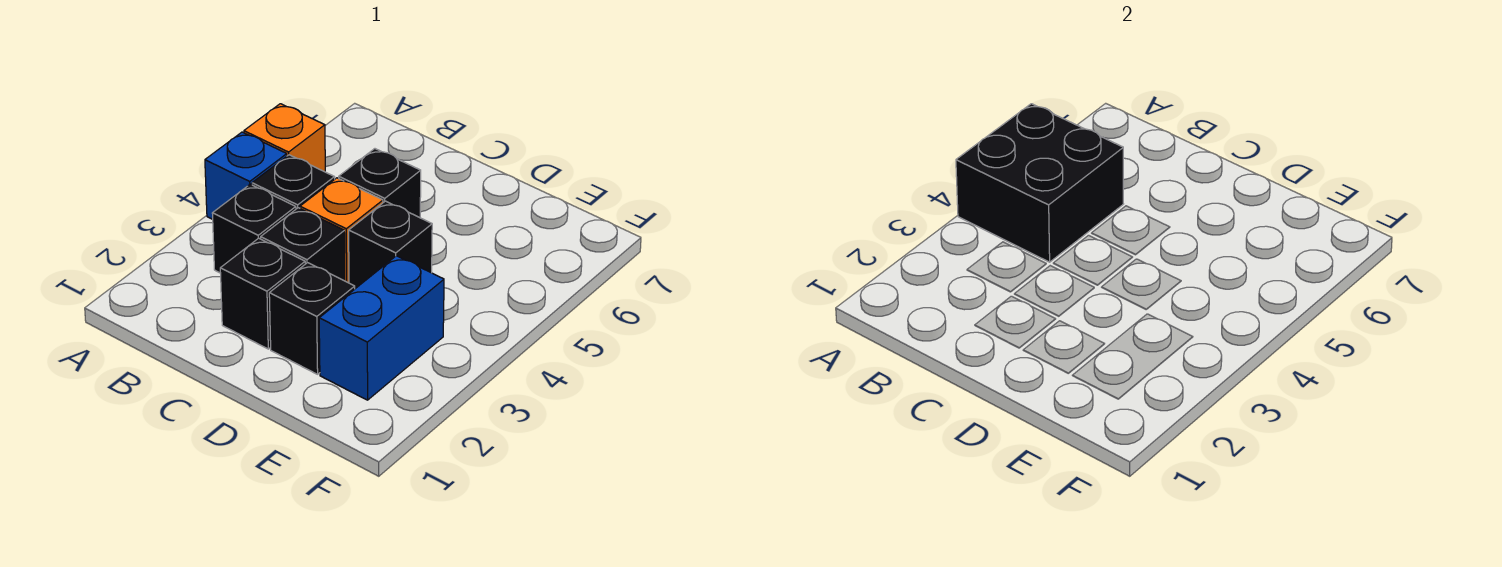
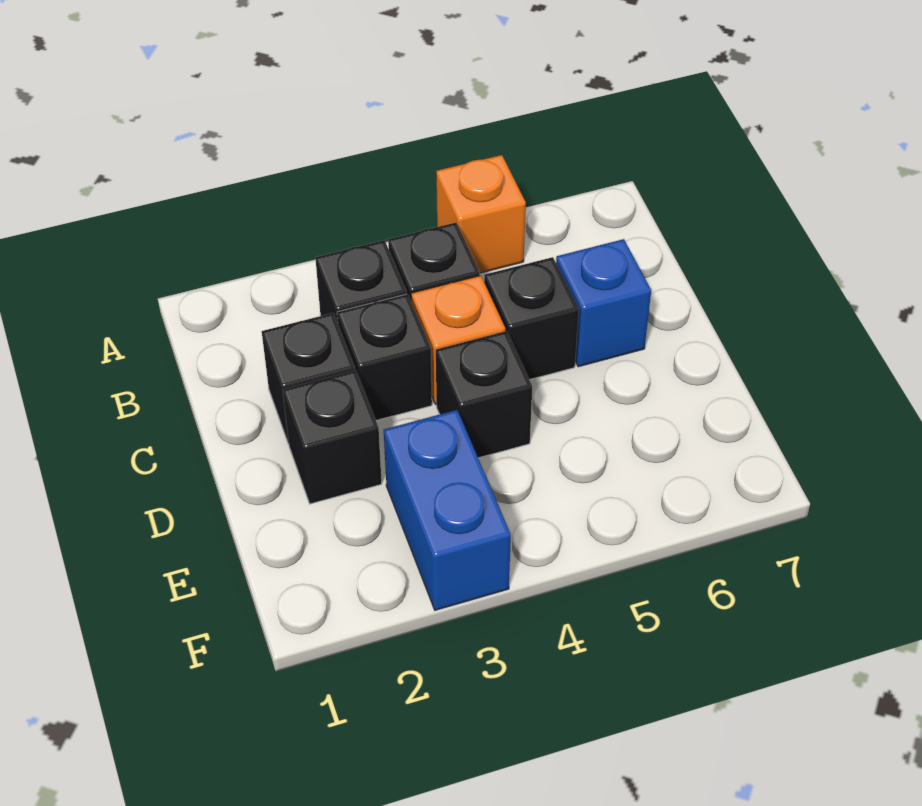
blue brick A4 level 1 -> blue brick C6 level 1
black brick A4:B5 level 2 -> none
blue brick E2:E3 level 1 -> blue brick E3:F3 level 1

